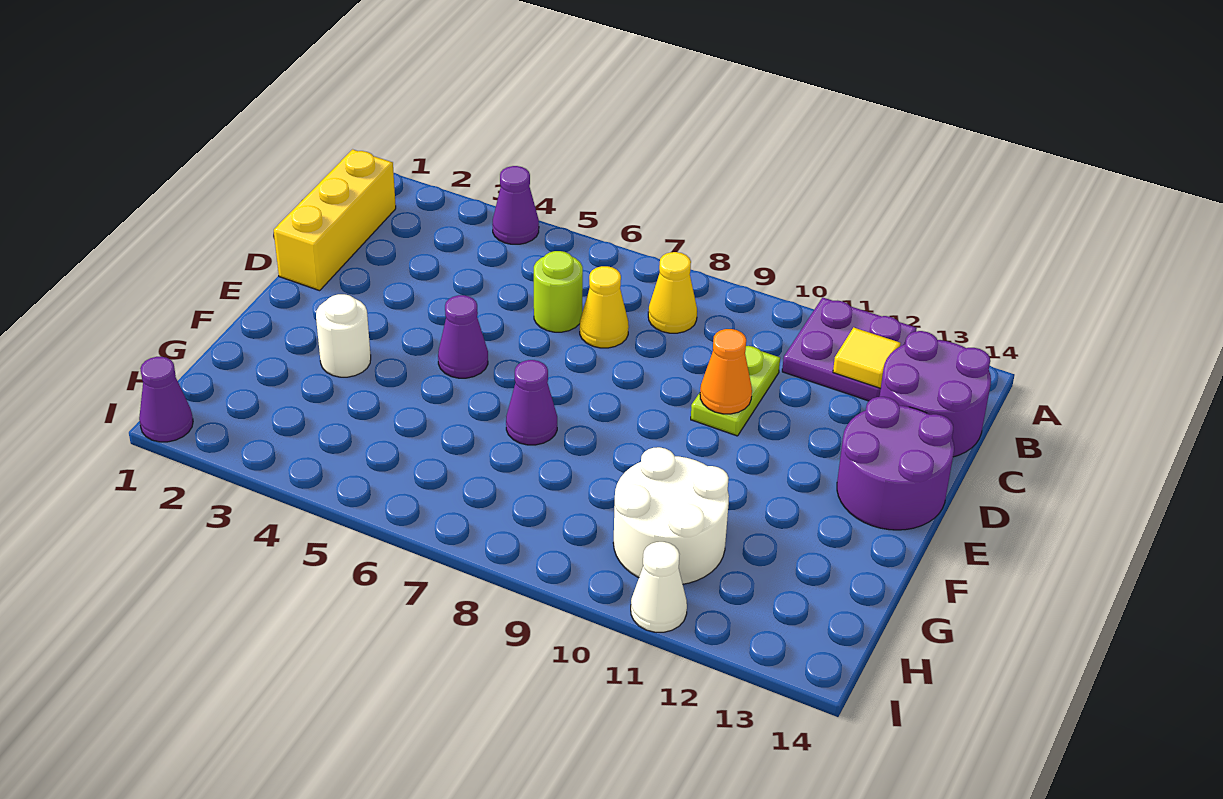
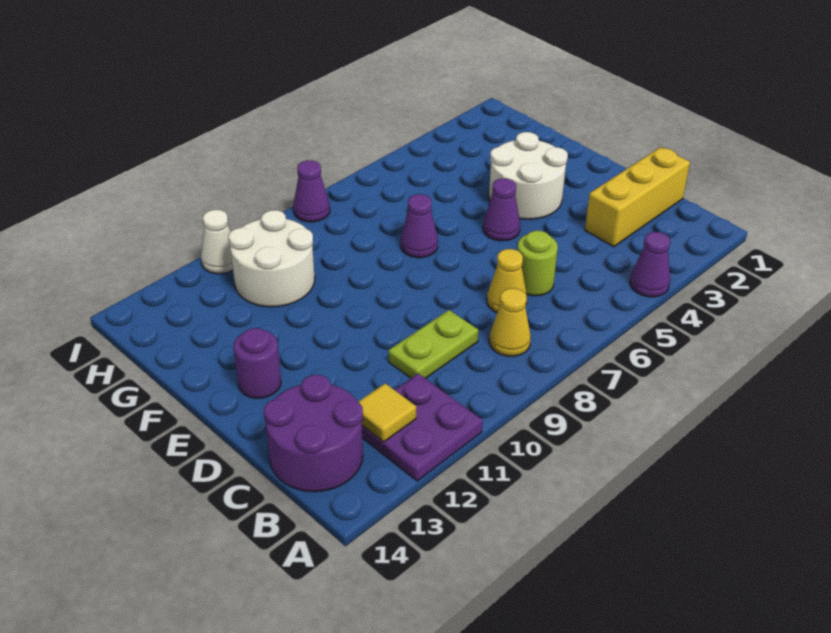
yellow brick B1:D1 level 1 -> yellow brick C1:C3 level 1
lime plate C10:D10 level 1 -> lime plate C9:C10 level 1
orange cone D10 level 2 -> none
purple round brick D13:E14 level 1 -> purple round brick E13 level 1
white round brick F3 level 1 -> white round brick E3:F4 level 1
purple cone I1 level 1 -> purple cone I8 level 1

